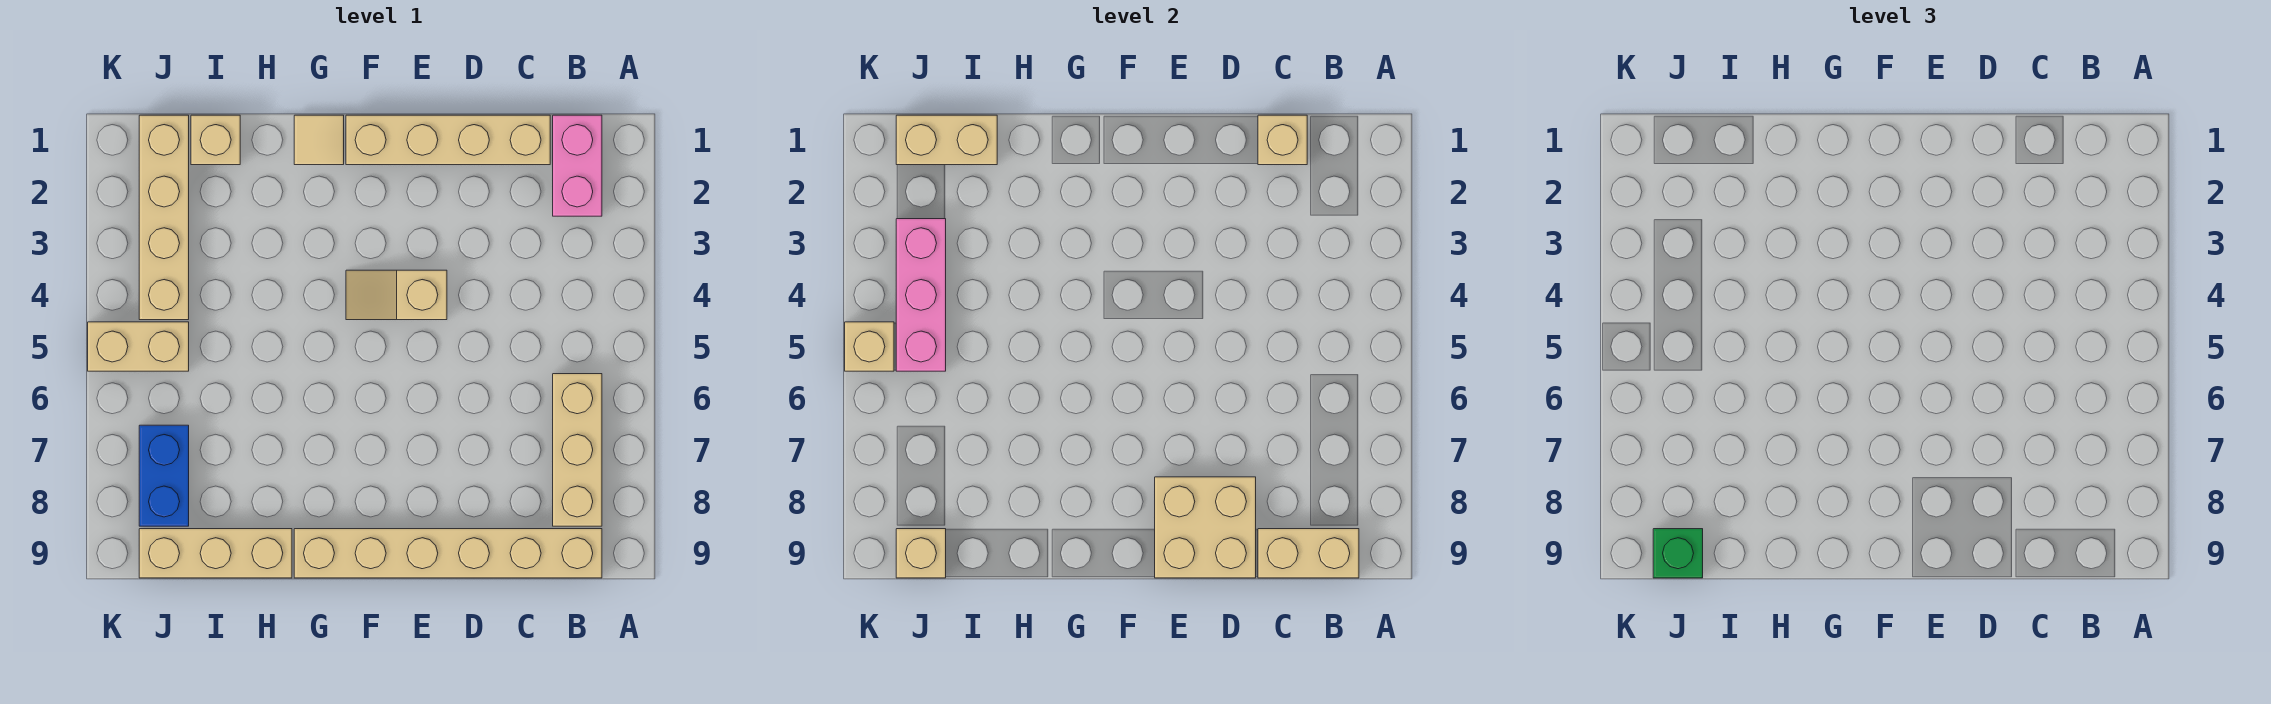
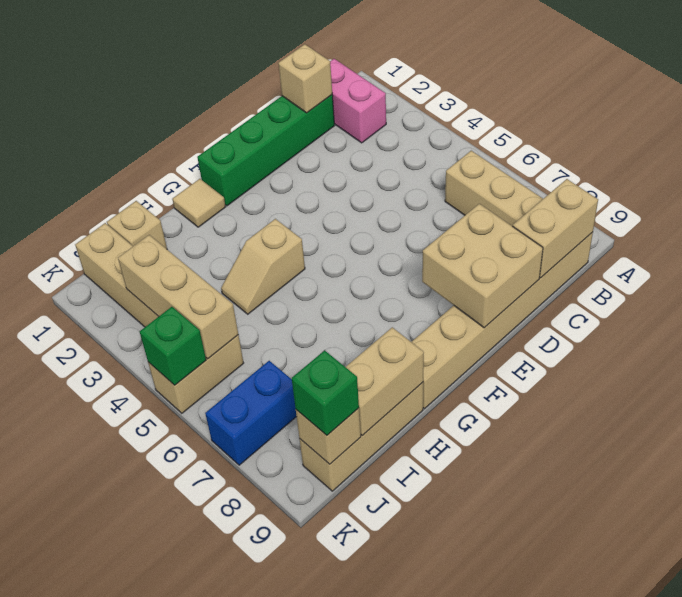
tan brick C1:F1 level 1 -> green brick C1:F1 level 1
tan slope E4:F4 level 1 top E -> tan slope G4:H4 level 1 top G
tan brick I1:J1 level 2 -> tan brick H9:I9 level 2
pink brick J3:J5 level 2 -> tan brick J3:J5 level 2
blue brick J7:J8 level 1 -> blue brick J7:K7 level 1
tan brick K5 level 2 -> green brick K5 level 2

